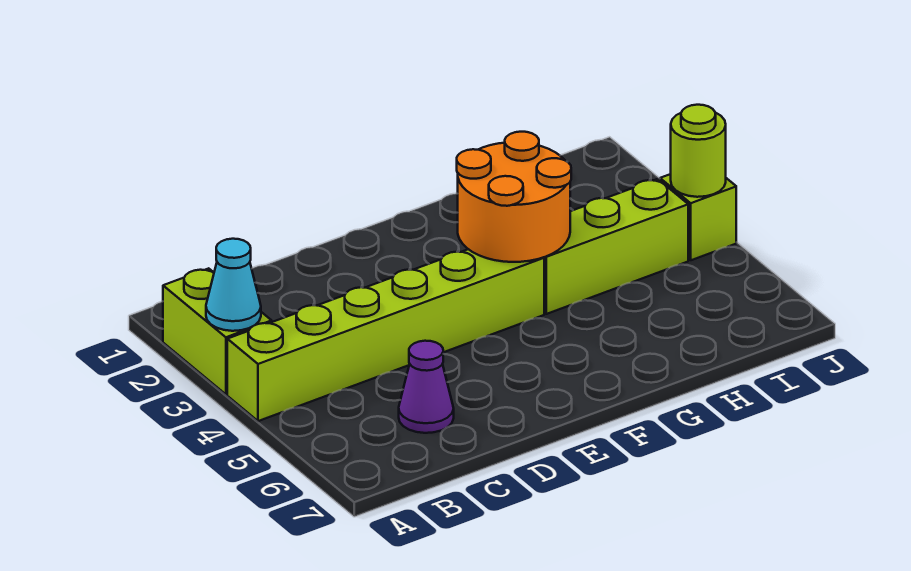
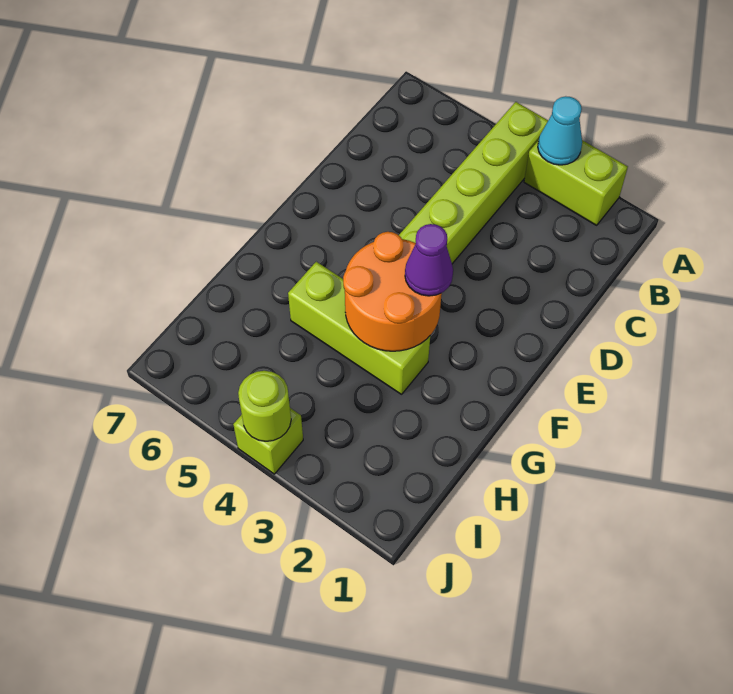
purple cone C6 level 1 -> purple cone F3 level 3
lime brick G4:I4 level 1 -> lime brick G3:G5 level 1

